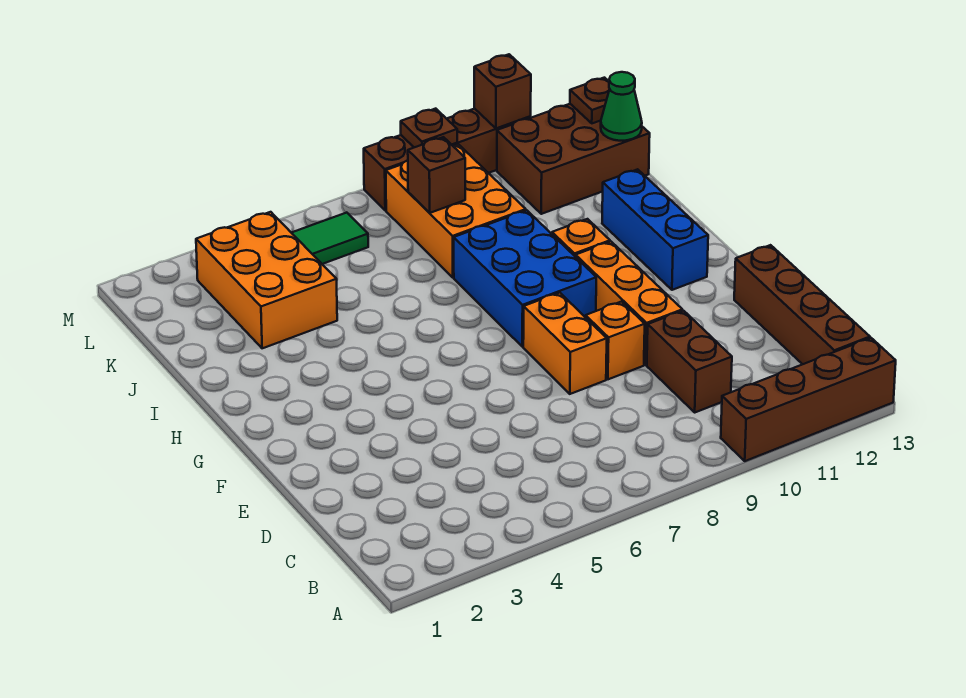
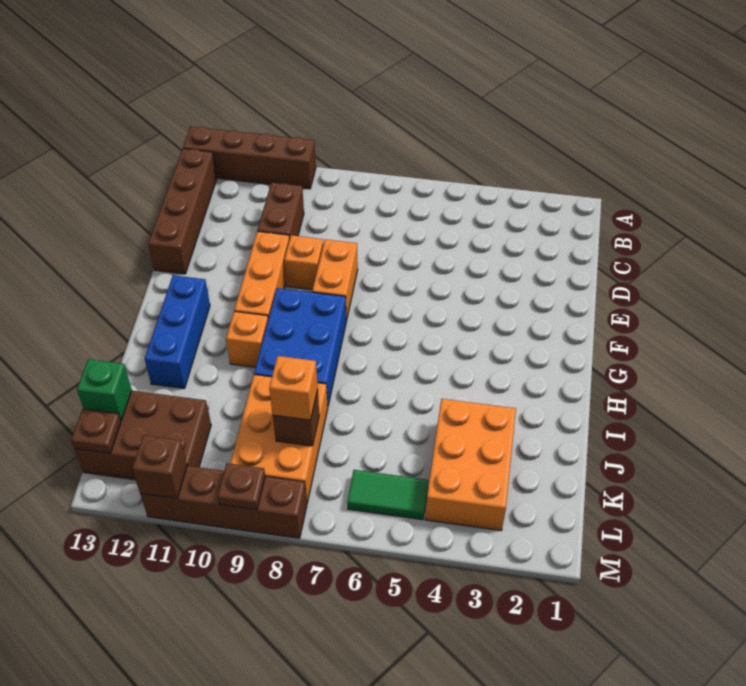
none -> orange brick K8 level 3
green cone K13 level 2 -> green brick K13 level 2

